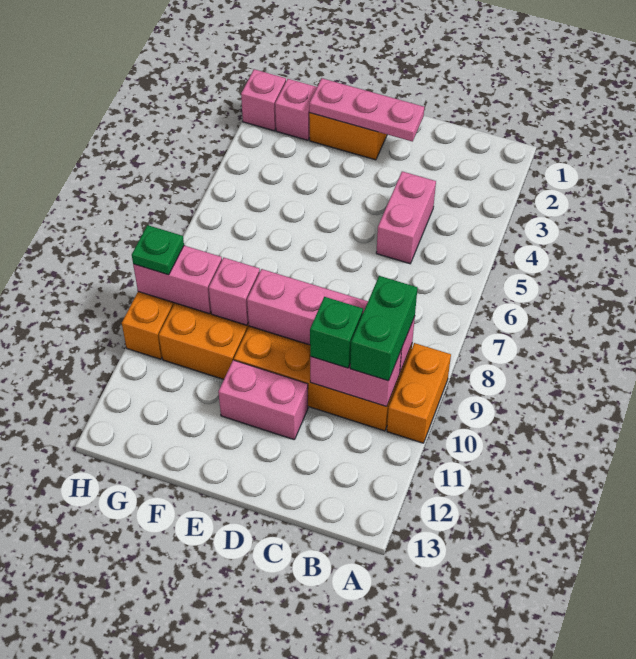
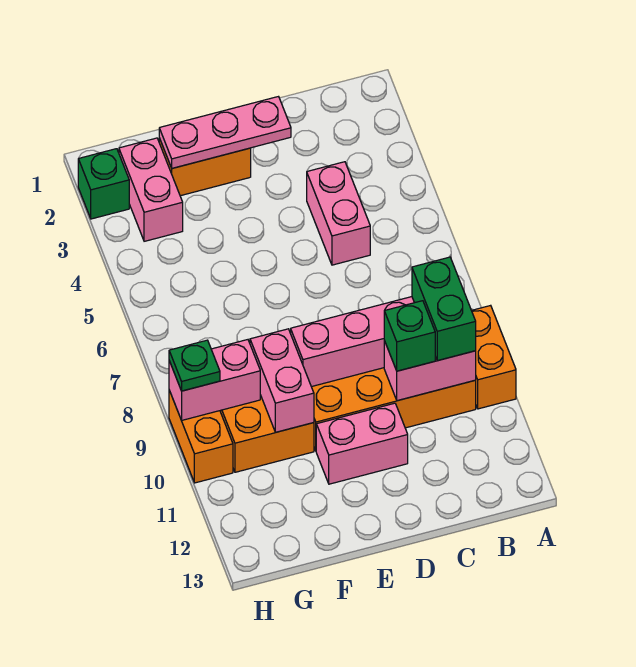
pink brick F9 level 2 -> pink brick F9:F10 level 2
pink brick G2 level 1 -> pink brick G2:G3 level 1
pink brick H2 level 1 -> green brick H2 level 1

